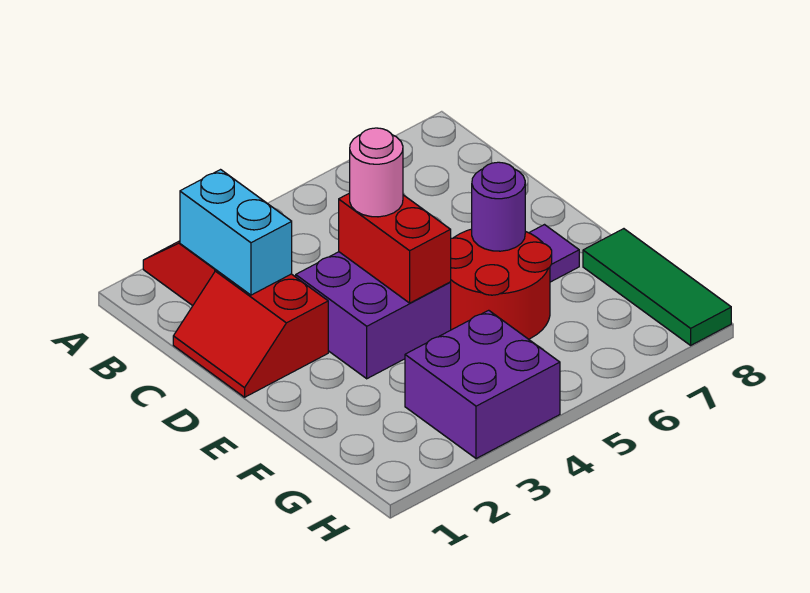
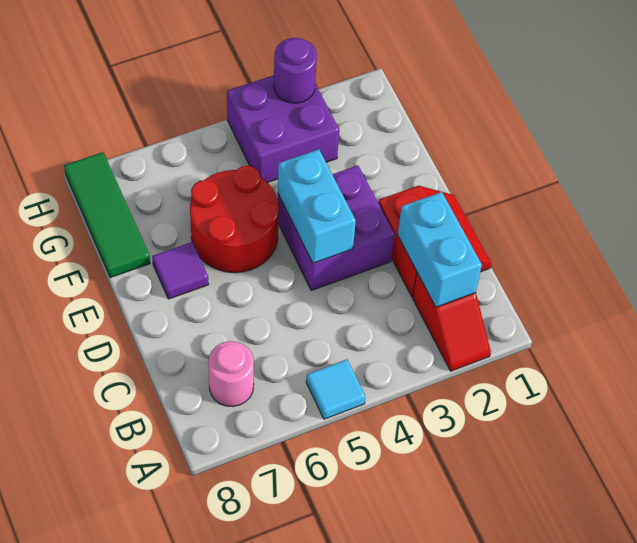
none -> cyan tile A5 level 1
red brick D4:E4 level 2 -> cyan brick D4:E4 level 2
pink round brick D4 level 3 -> pink round brick B7 level 1
purple round brick E6 level 2 -> purple round brick H3 level 2

